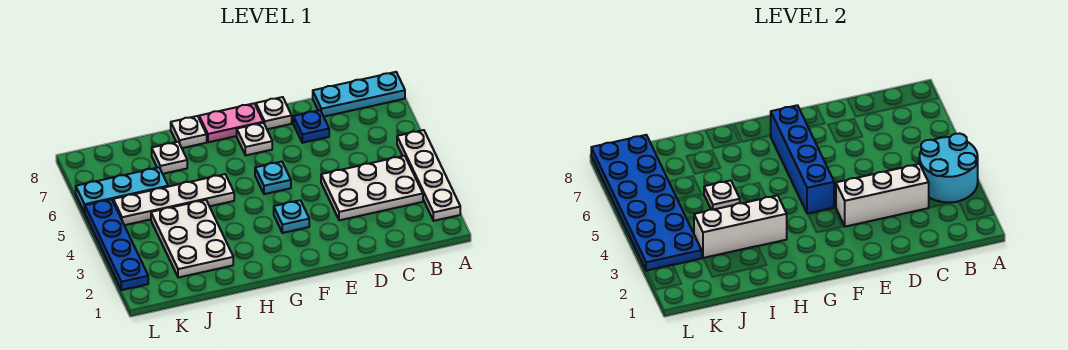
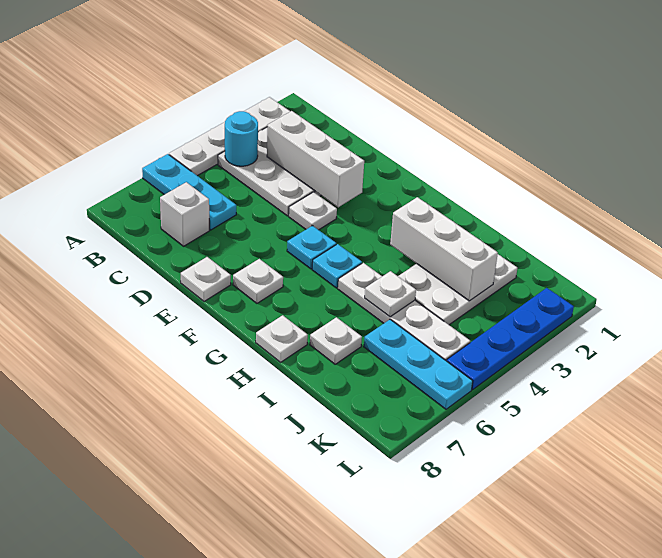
cyan round brick A3:B4 level 2 -> cyan round brick B4 level 2
cyan plate A8:C8 level 1 -> cyan plate A6:C6 level 1
none -> white brick C7 level 1
blue plate D7 level 1 -> none
none -> white plate E4 level 1
cyan plate F3 level 1 -> cyan plate G5 level 1
blue brick F4:F7 level 2 -> none
pink plate F8:G8 level 1 -> none
blue plate K3:L8 level 2 -> none

